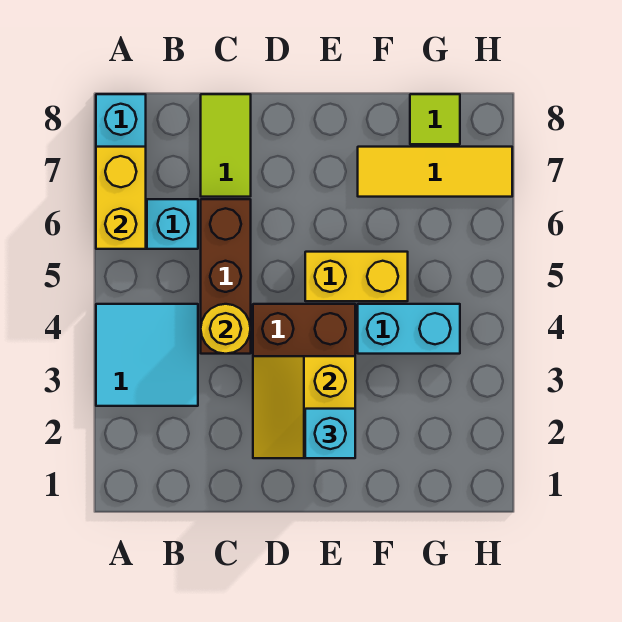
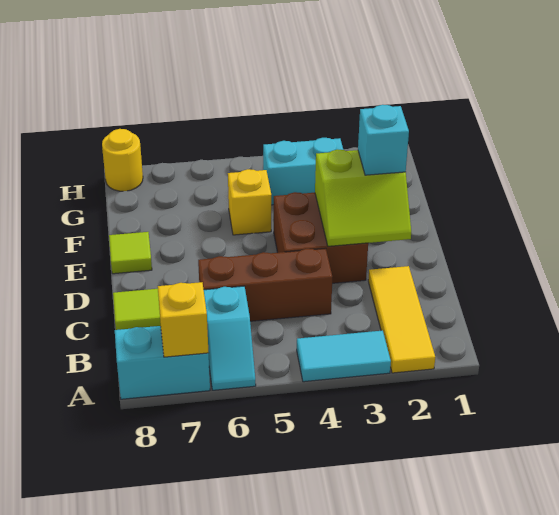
cyan tile A3:B4 level 1 -> cyan tile A3:A4 level 1
yellow brick A6:A7 level 2 -> yellow brick A7 level 2
yellow round brick C4 level 2 -> yellow round brick H8 level 1
yellow slope D2:E3 level 2 top E -> lime slope D2:E3 level 2 top E
yellow brick E5:F5 level 1 -> yellow brick F5 level 1
cyan brick F4:G4 level 1 -> cyan brick G3:G4 level 1
yellow tile F7:H7 level 1 -> yellow tile A2:C2 level 1
lime tile G8 level 1 -> lime tile E8 level 1

